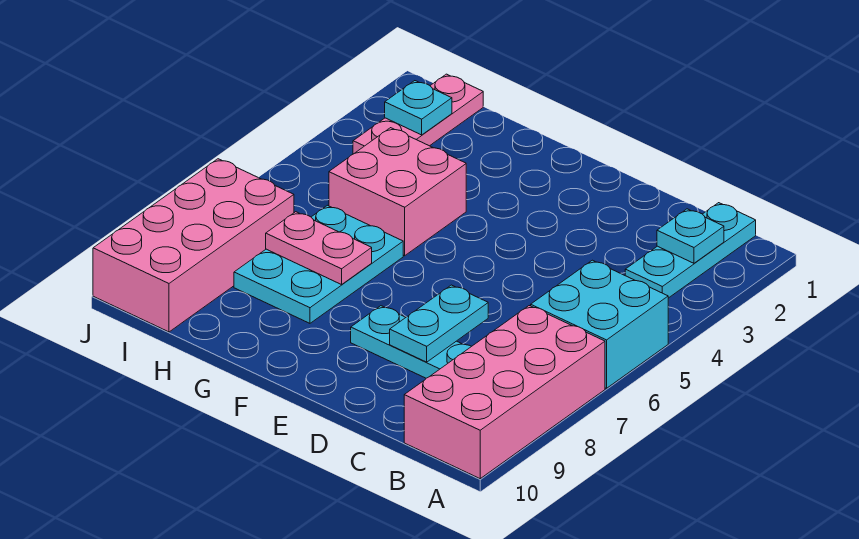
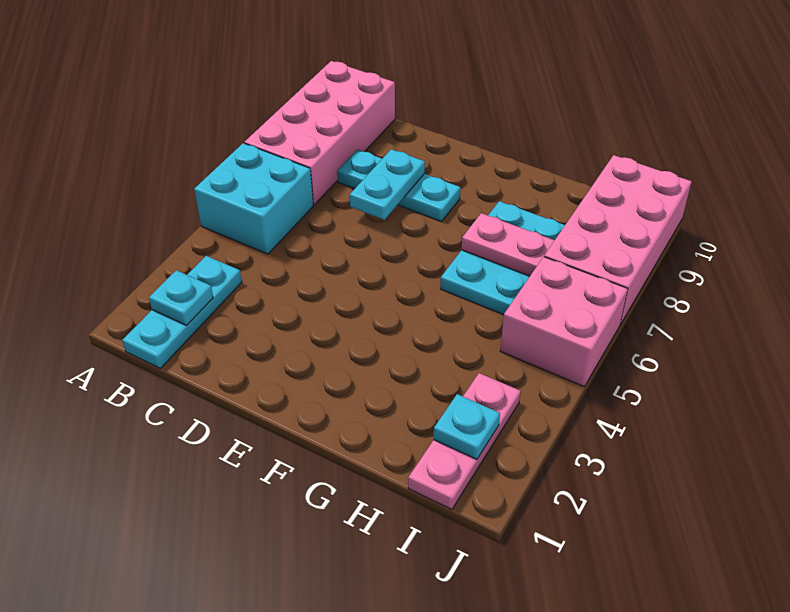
pink brick G4:H5 level 1 -> pink brick I5:J6 level 1

